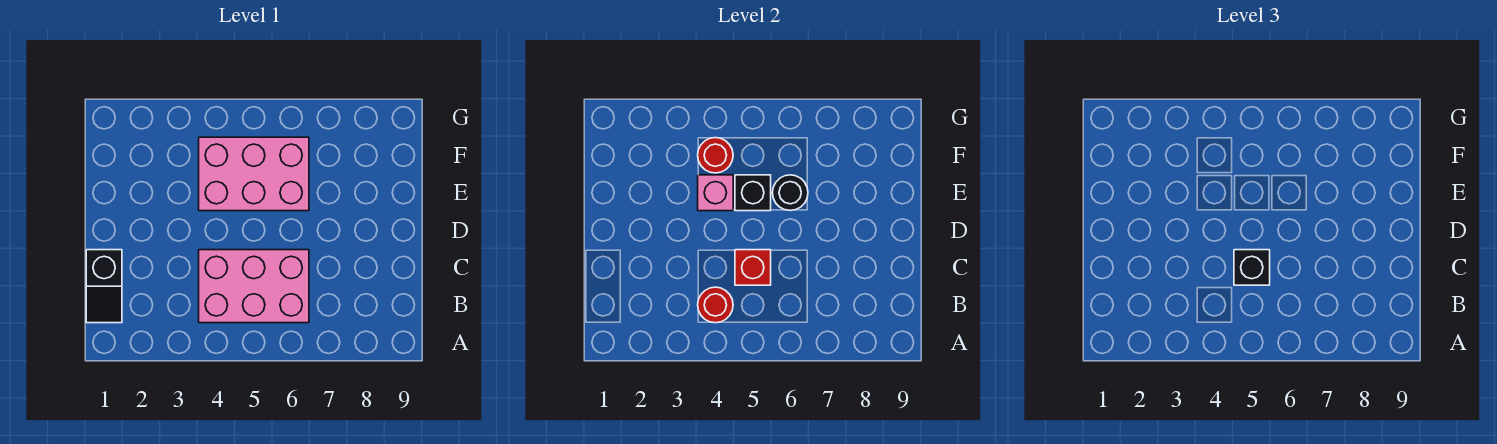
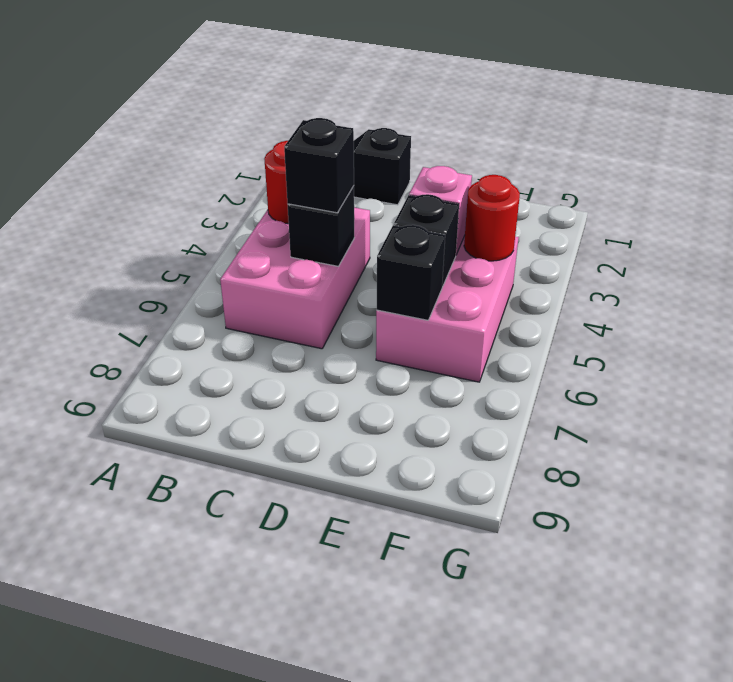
red brick C5 level 2 -> black brick C5 level 2
black round brick E6 level 2 -> black brick E6 level 2

